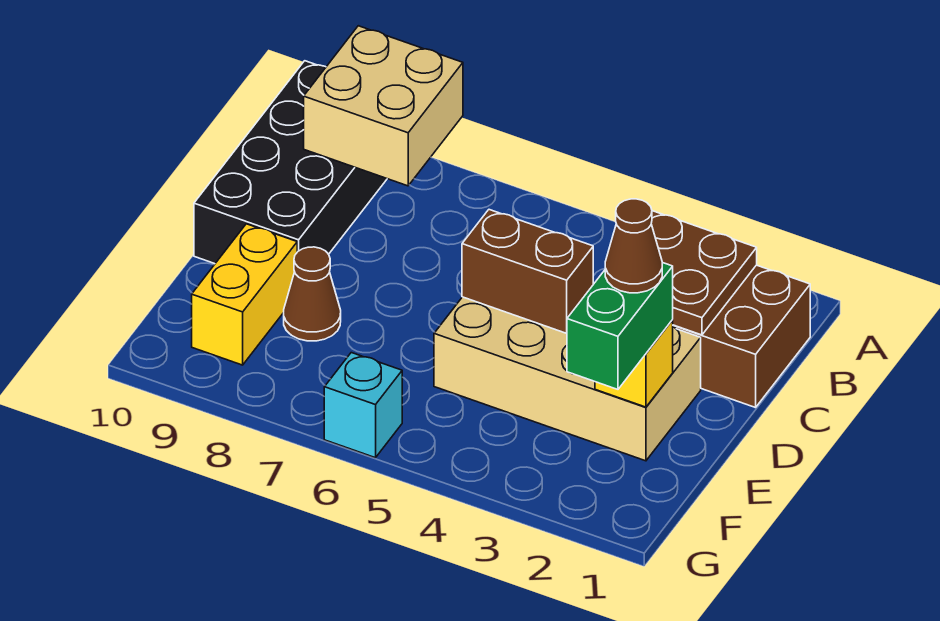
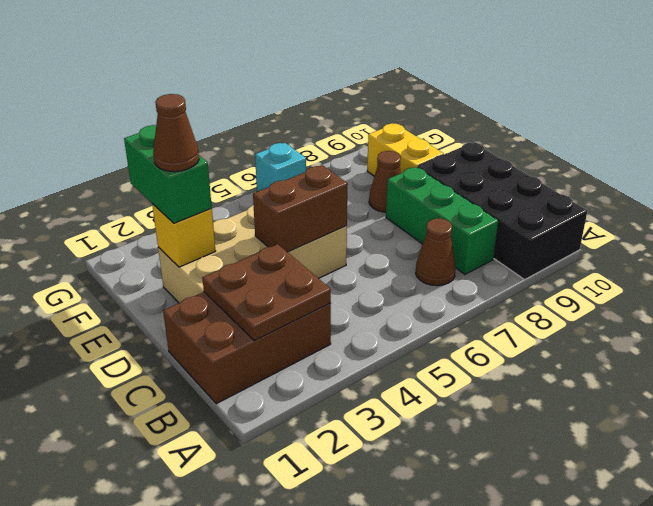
tan brick A8:B9 level 2 -> none
none -> brown cone B7 level 1
none -> green brick B8:D8 level 1

